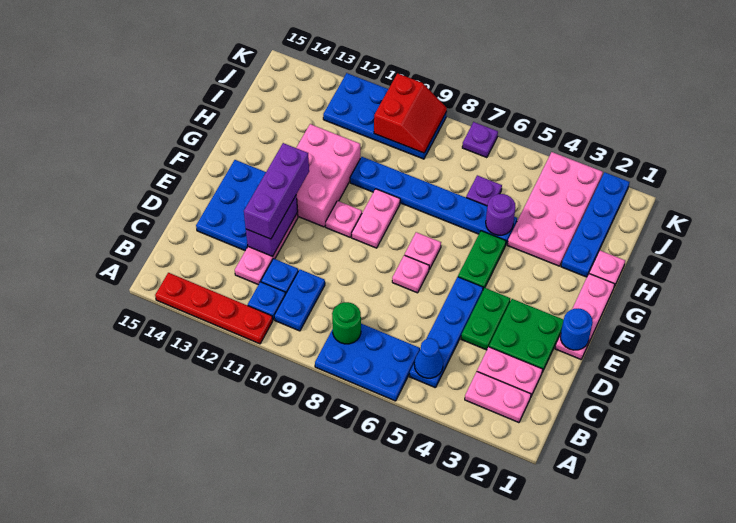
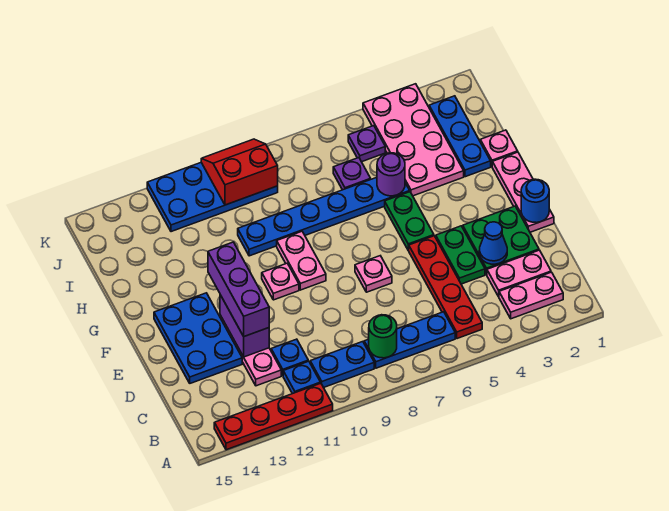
blue plate A6:B8 level 1 -> blue plate B6:B8 level 1
blue plate B5:E5 level 1 -> red plate B5:E5 level 1
blue cone B5 level 2 -> blue cone D3 level 2
blue plate B10:C10 level 1 -> blue plate B9:B10 level 1
pink plate F7 level 1 -> none
pink brick F11:H12 level 1 -> none
blue plate H2:K2 level 1 -> blue plate H2:J2 level 1
red slope J9:K10 level 2 top 10 -> red slope J9:K10 level 2 top J
purple plate K7 level 1 -> purple plate J5 level 1

